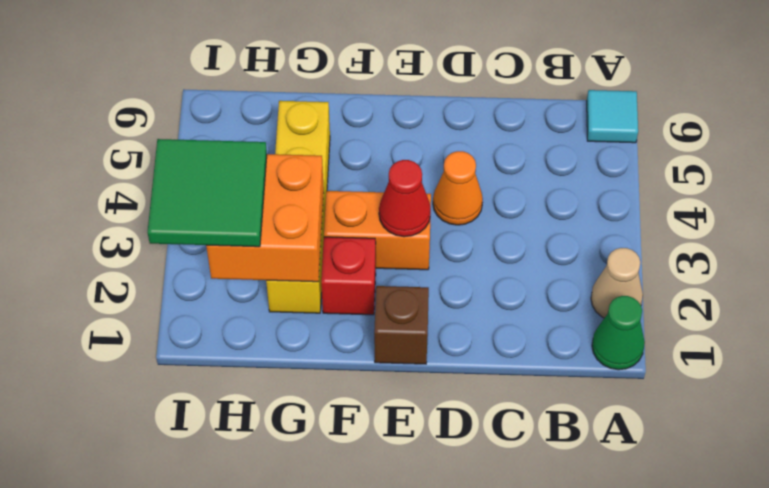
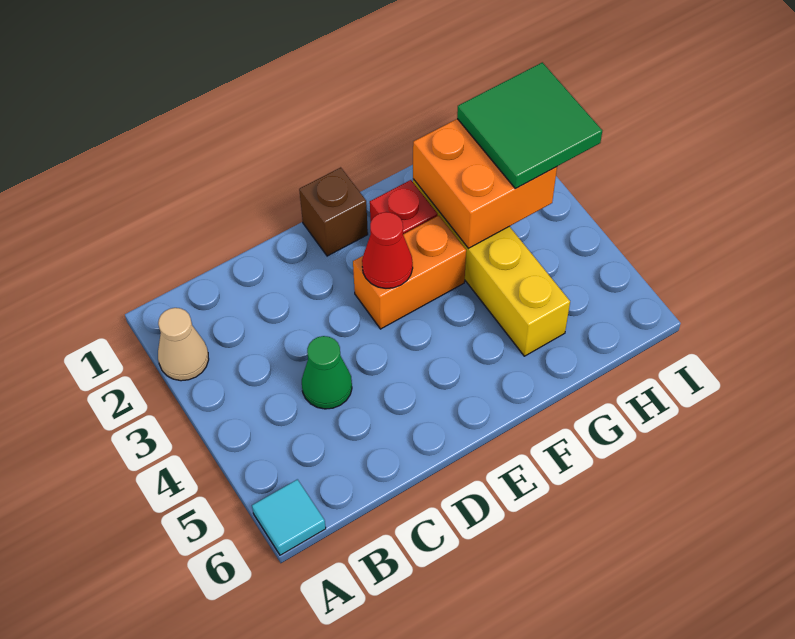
green cone A1 level 1 -> green cone C4 level 1
orange cone D4 level 1 -> none

